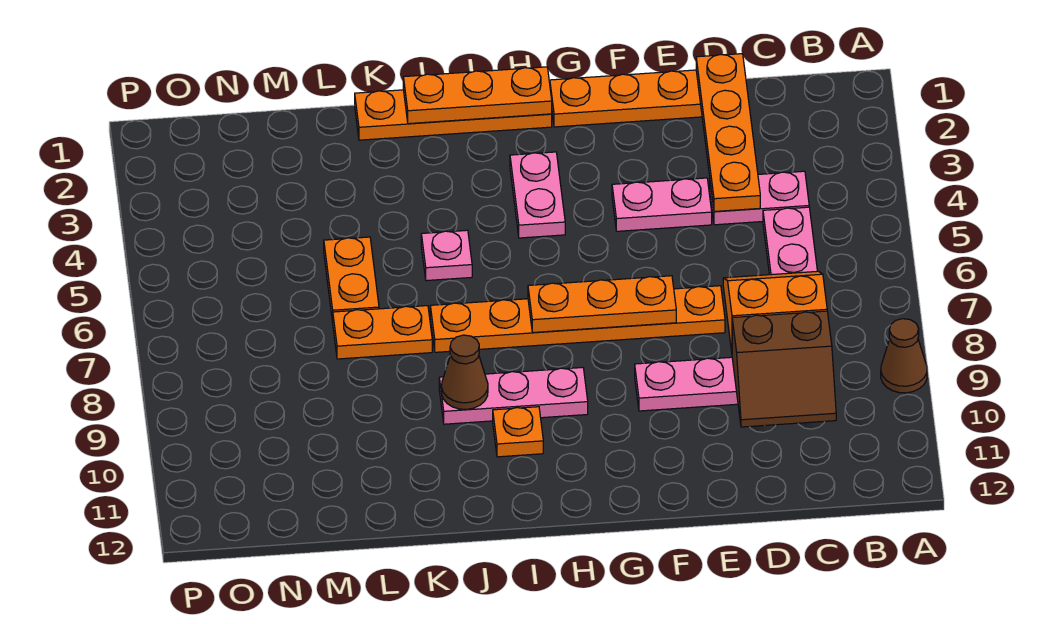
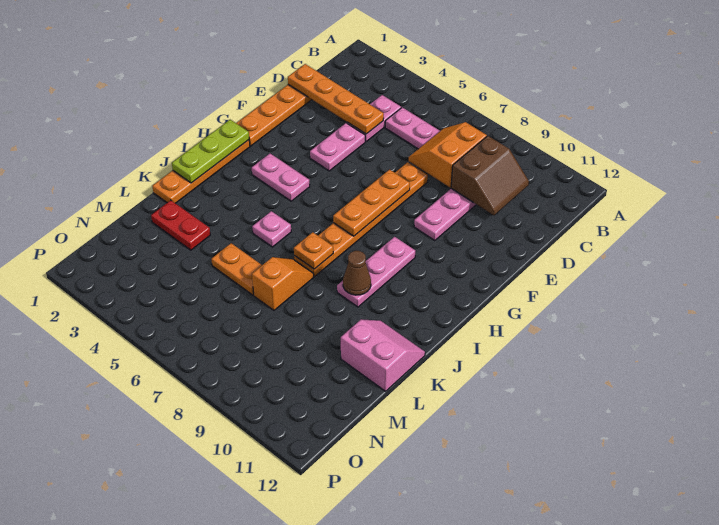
brown cone A9 level 1 -> none
orange plate H1:J1 level 2 -> lime plate H1:J1 level 2
orange plate I10 level 1 -> orange plate J7 level 2
orange plate K7:L7 level 1 -> orange slope K7:L7 level 1 top L
none -> pink slope K11:L12 level 1 top L
none -> red plate L2:L3 level 1

